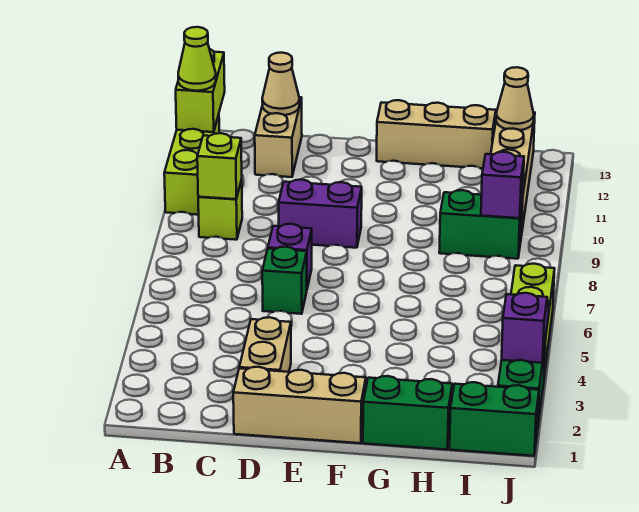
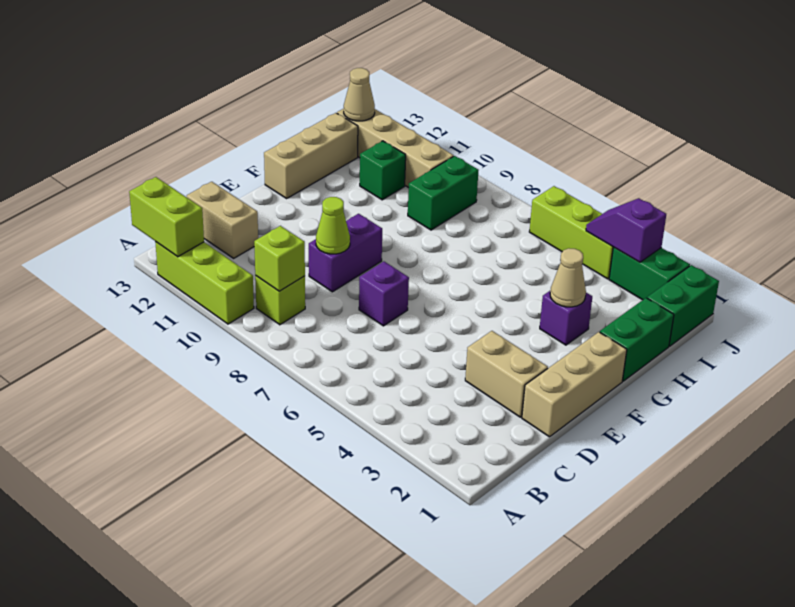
lime cone A12 level 3 -> lime cone D9 level 2
tan cone C13 level 2 -> tan cone G3 level 2
green brick D6 level 1 -> green brick H11 level 1
purple brick I9 level 2 -> purple brick G3 level 1

